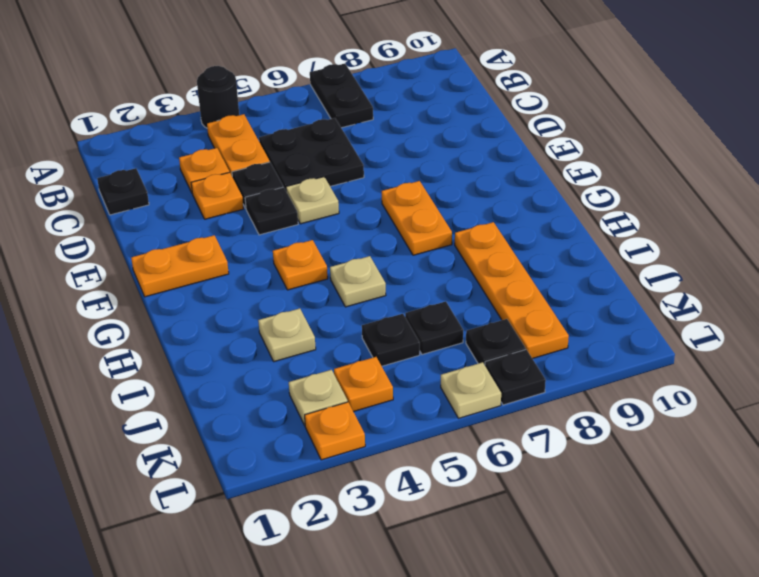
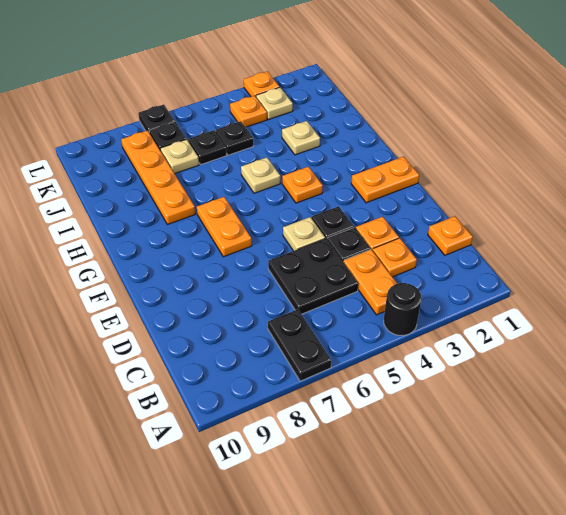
black plate C1 level 1 -> orange plate C1 level 1
tan plate L6 level 1 -> tan plate J7 level 1

